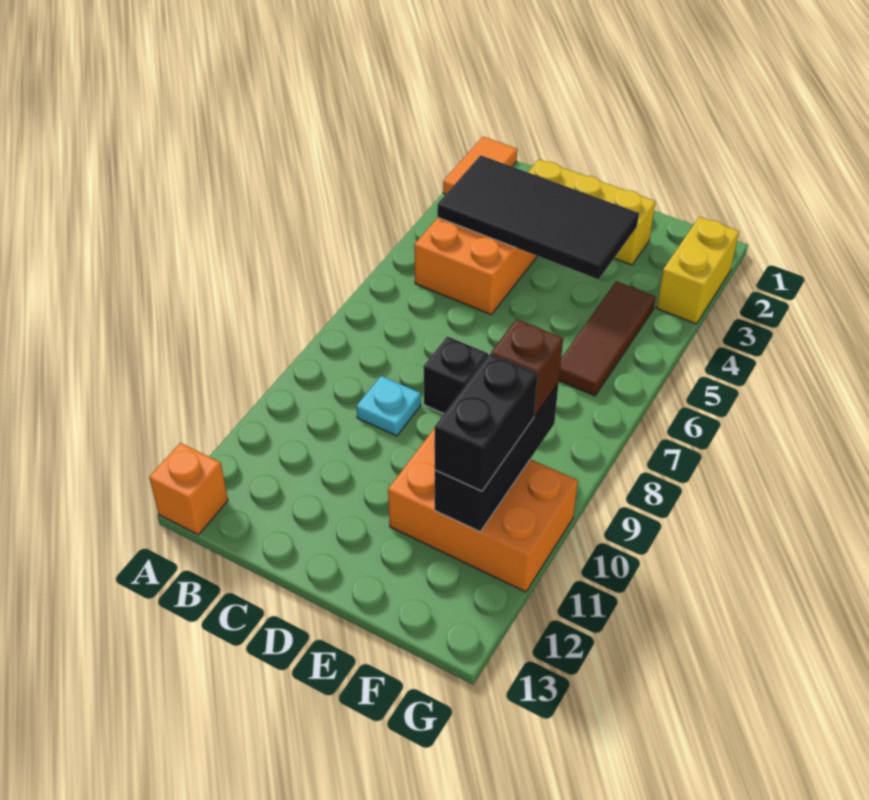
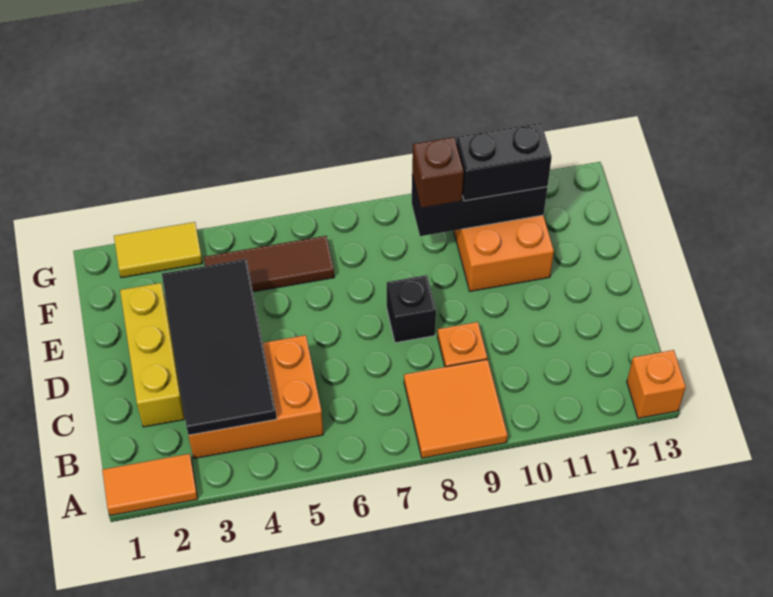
none -> orange tile A8:B9 level 1
cyan plate C9 level 1 -> orange plate C9 level 1
yellow brick G2:G3 level 1 -> yellow tile G2:G3 level 1

